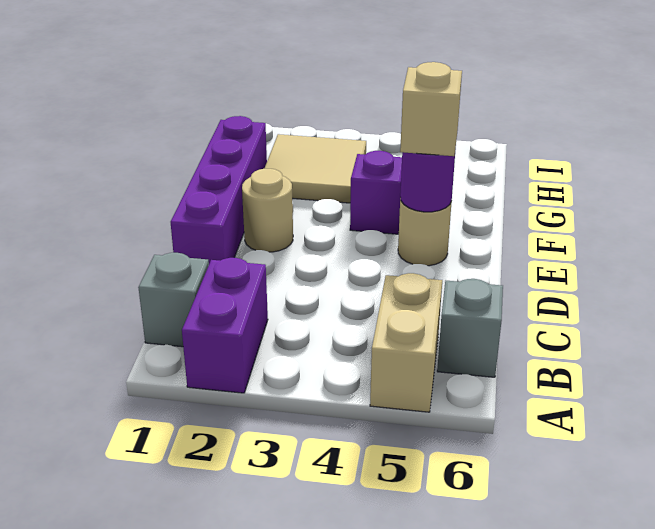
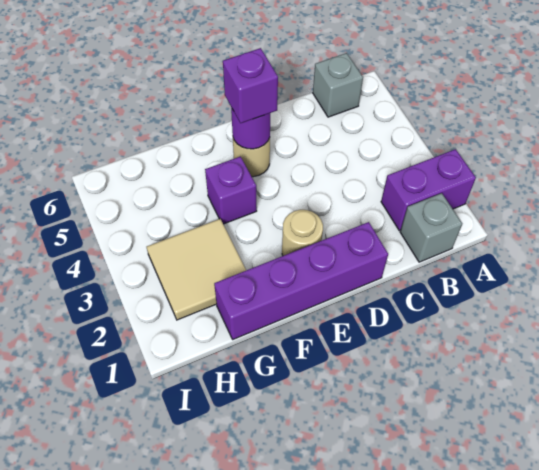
tan brick A5:B5 level 1 -> none
tan brick E5 level 3 -> purple brick E5 level 3

